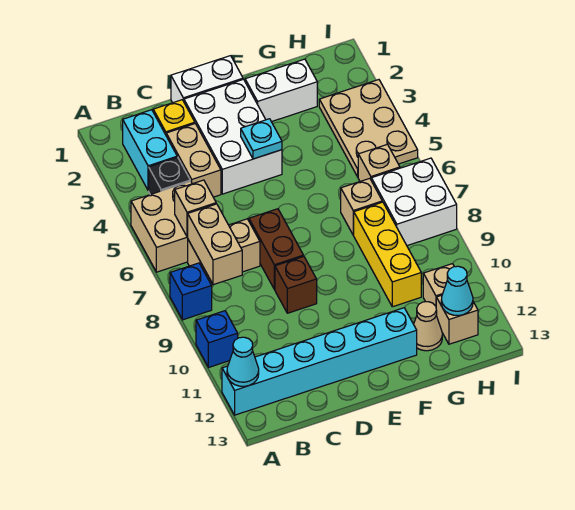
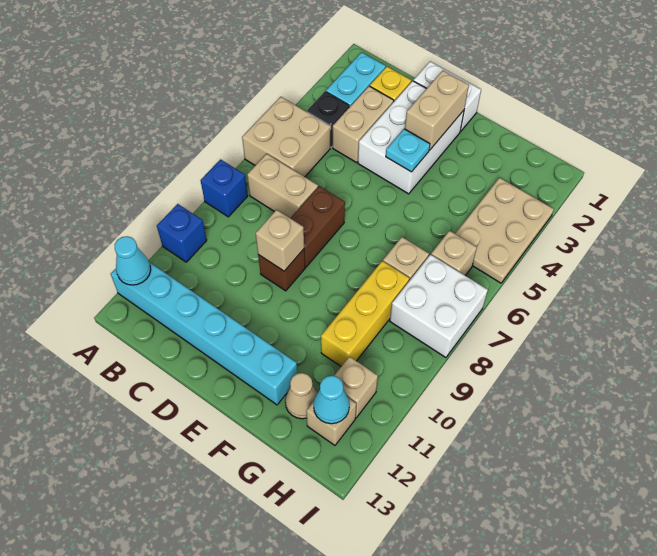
tan brick B6 level 2 -> tan brick D9 level 2
tan brick B7:B8 level 2 -> tan brick E2:E3 level 2
white brick F2:G2 level 1 -> none

